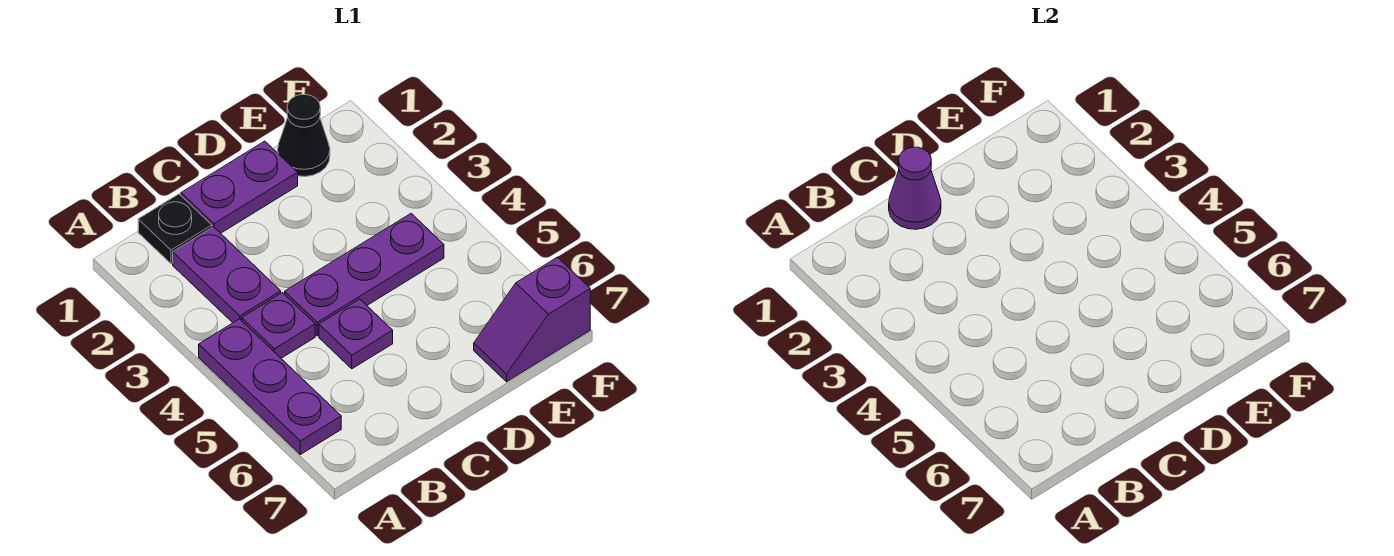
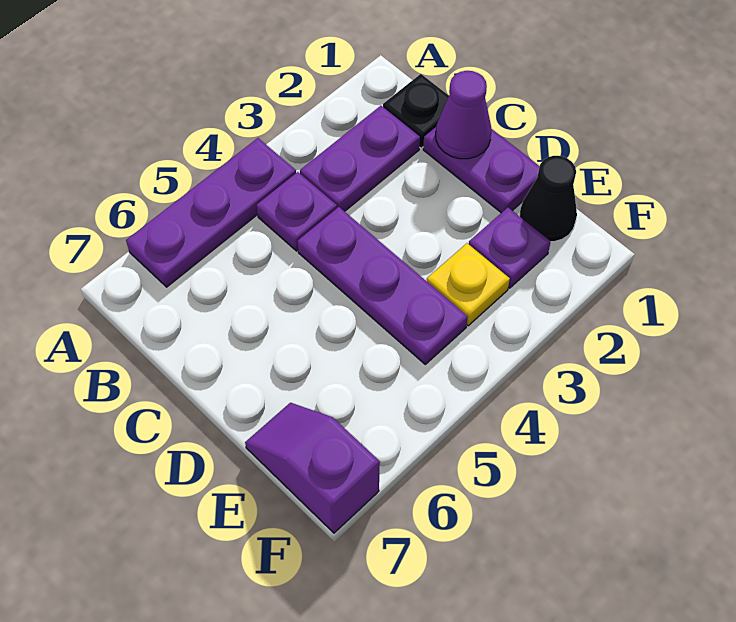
purple plate C5 level 1 -> purple plate E2 level 1
none -> yellow plate E3 level 1

